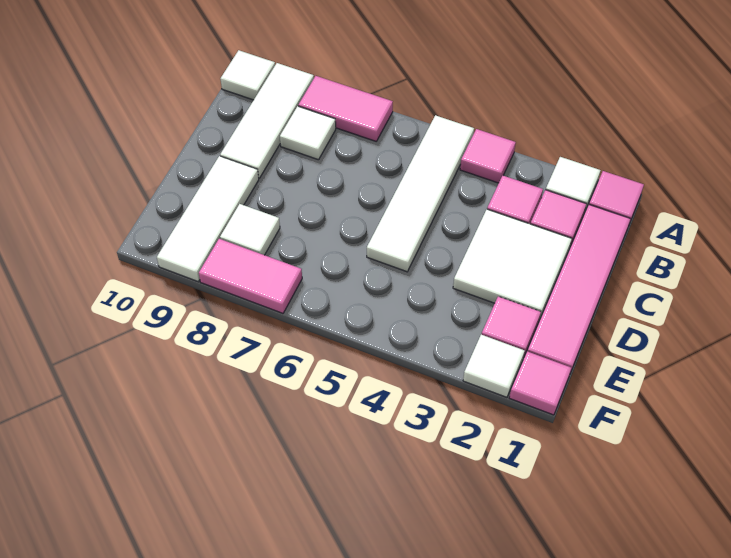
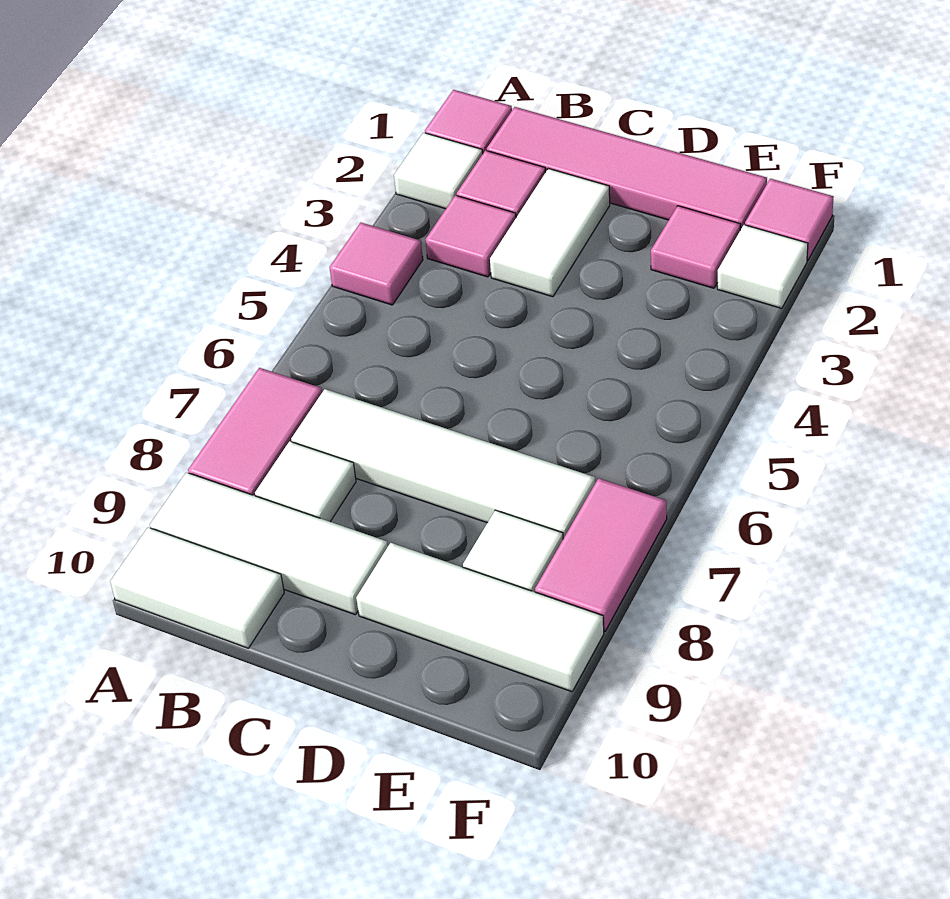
white tile A5:D5 level 1 -> white tile B7:E7 level 1
white tile A10 level 1 -> white tile A10:B10 level 1
white tile C2:D3 level 1 -> white tile C2:C3 level 1

